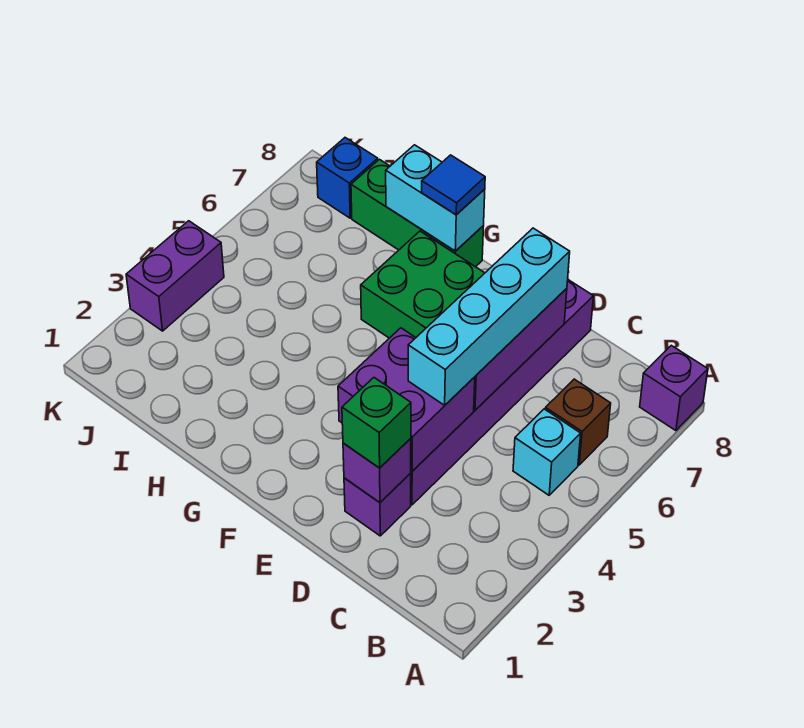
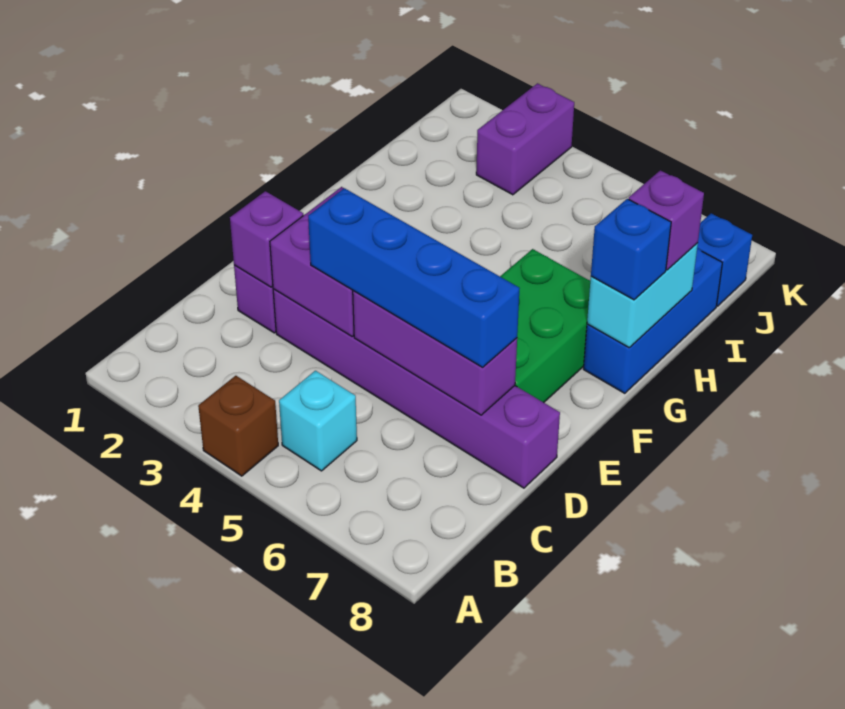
purple brick A8 level 1 -> purple brick H8 level 3
brown brick B6 level 1 -> brown brick A4 level 1
green brick D2 level 3 -> none
cyan brick D4:D7 level 3 -> blue brick D4:D7 level 3
green brick G8:I8 level 1 -> blue brick G8:I8 level 1
blue tile G8 level 3 -> blue brick G8 level 3
purple brick K3:K4 level 1 -> purple brick J3:K3 level 1

